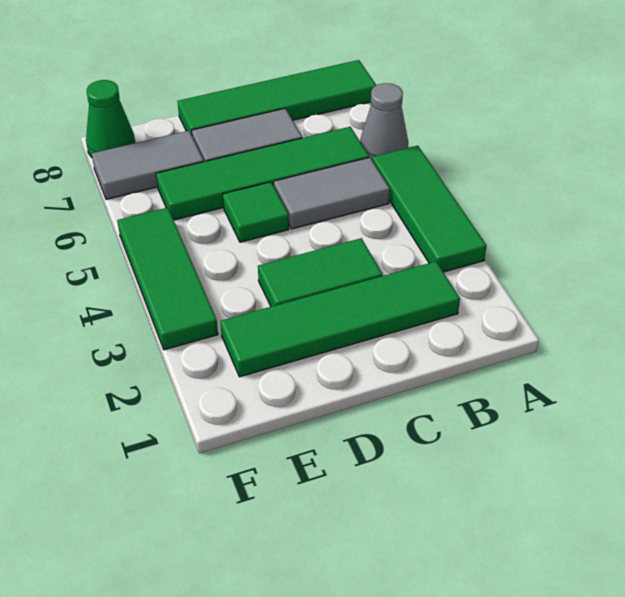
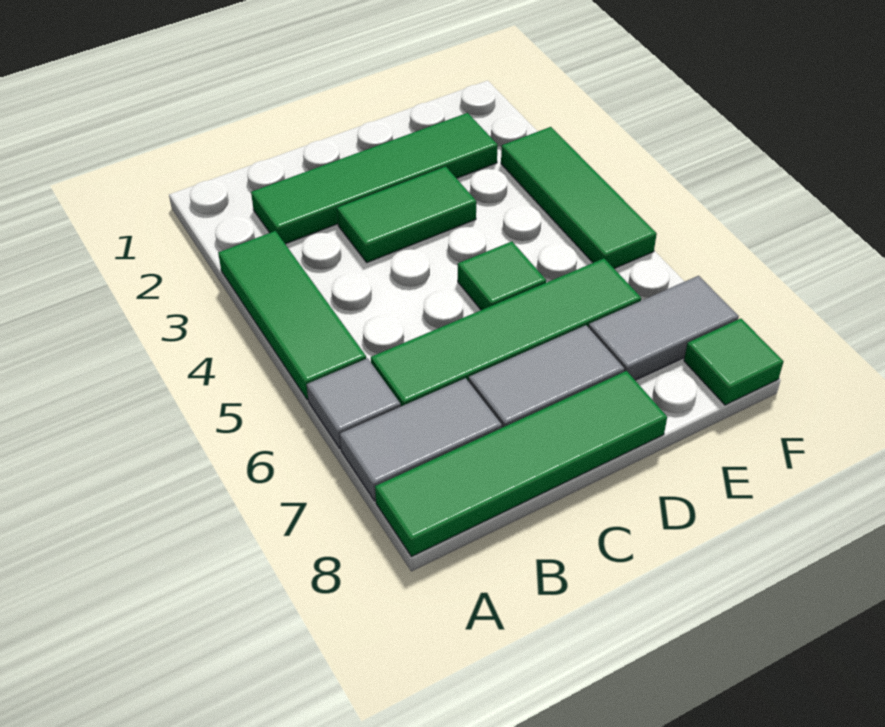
grey cone A6 level 1 -> grey tile A6 level 1
grey tile B5:C5 level 1 -> grey tile A7:B7 level 1
green cone F8 level 1 -> green tile F8 level 1

